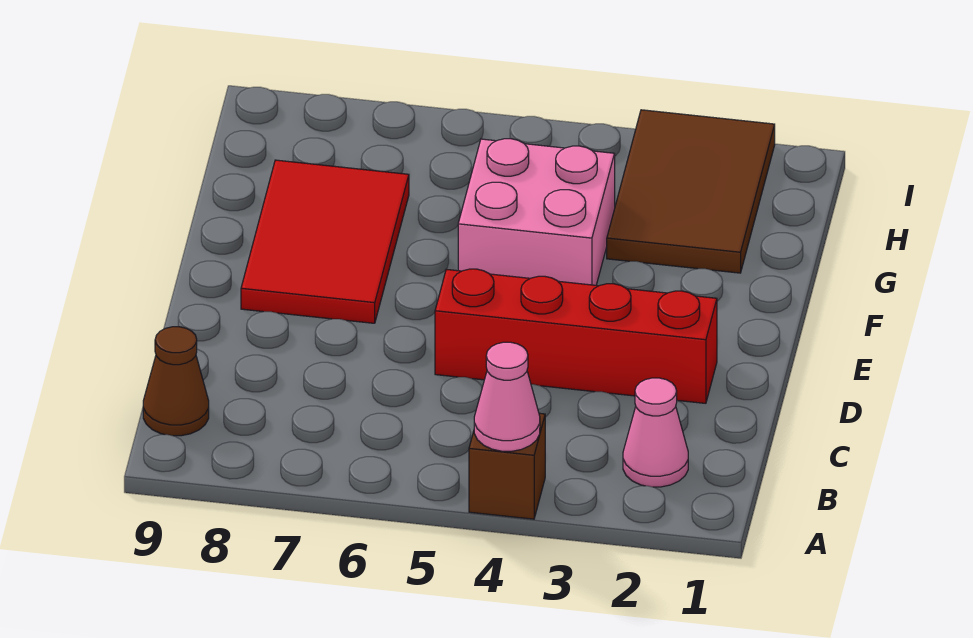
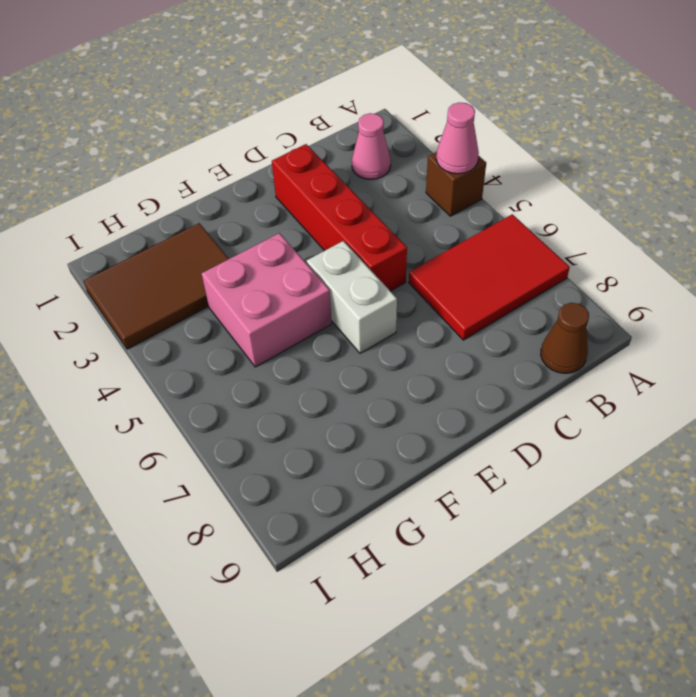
none -> white brick E5:E6 level 1
red tile E7:G8 level 1 -> red tile A6:C7 level 1

